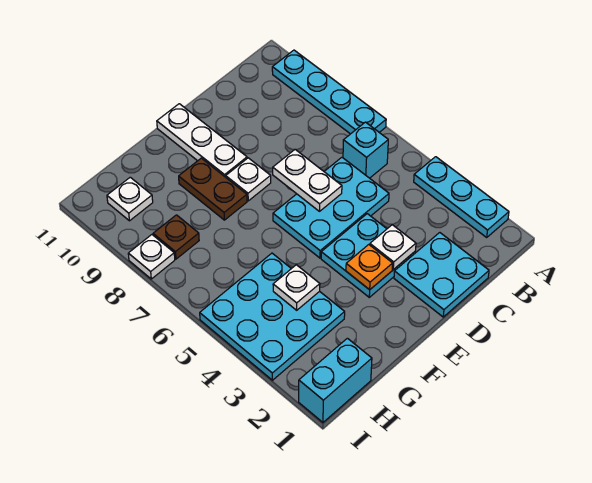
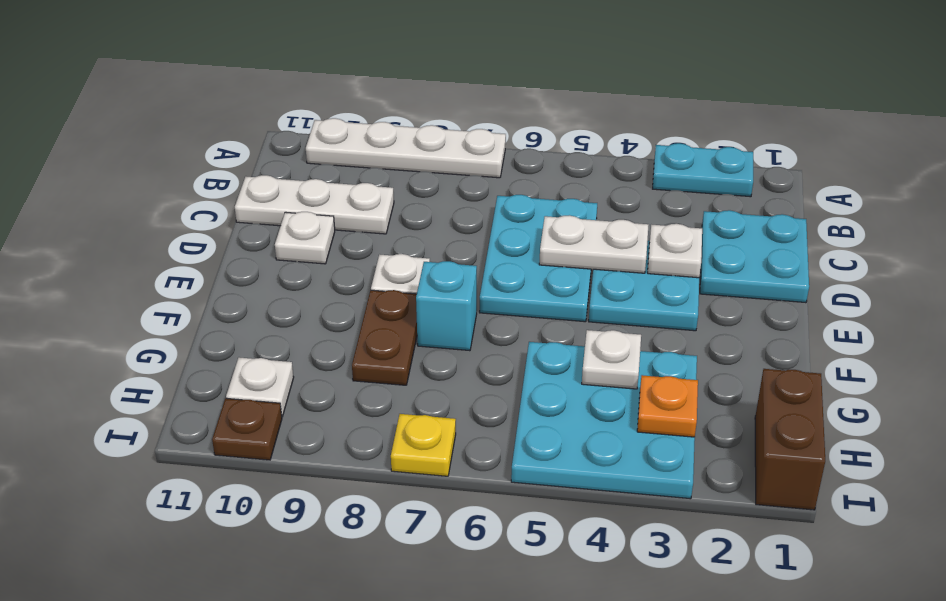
cyan plate A2:A4 level 1 -> cyan plate A2:A3 level 1
cyan plate A7:A10 level 1 -> white plate A7:A10 level 1
cyan brick B6 level 1 -> cyan brick F7 level 1
white plate D6:D7 level 2 -> white plate D4:D5 level 2
orange plate E3 level 2 -> orange plate H3 level 2
white plate E9:E11 level 1 -> white plate C9:C11 level 1
brown plate F8:F9 level 1 -> brown plate F8:G8 level 1
cyan brick H1:I1 level 1 -> brown brick H1:I1 level 1
brown plate H8 level 1 -> brown plate I10 level 1
none -> yellow plate I7 level 1
white plate I8 level 1 -> white plate D10 level 1

